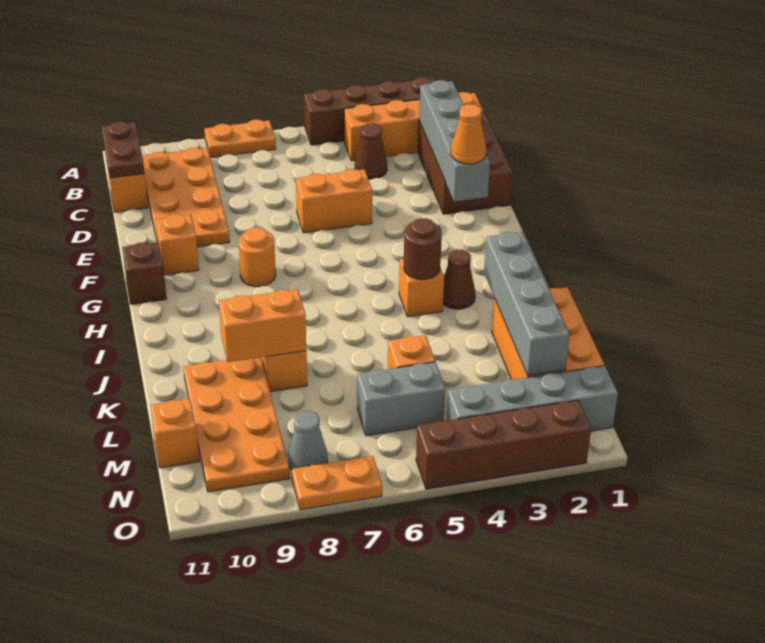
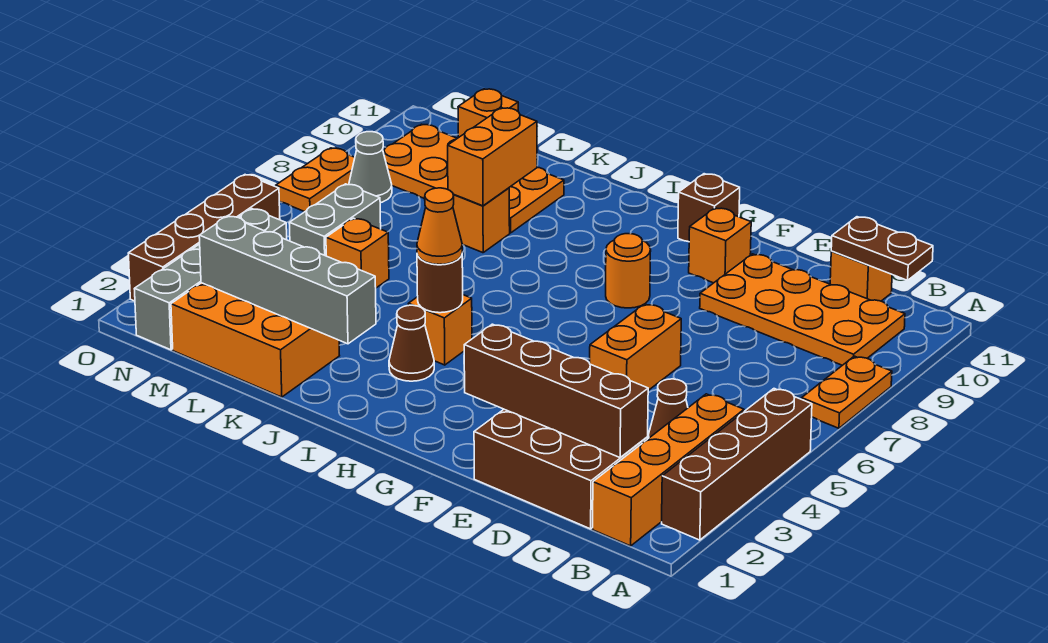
grey brick C2:F2 level 2 -> brown brick C2:F2 level 2
orange cone F2 level 3 -> orange cone I4 level 3

